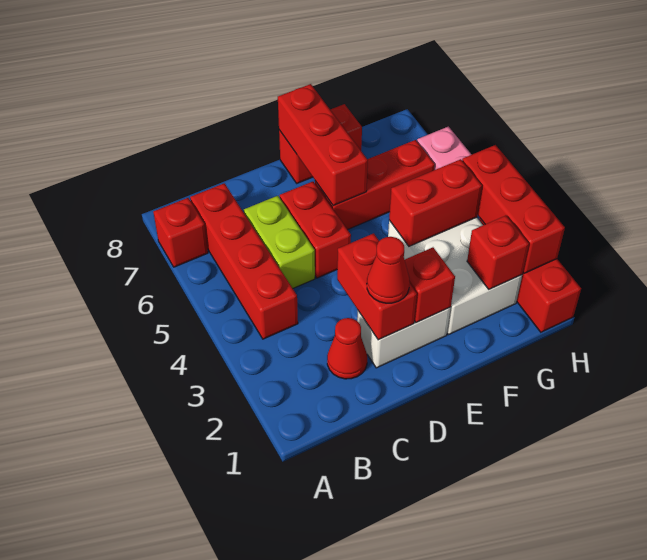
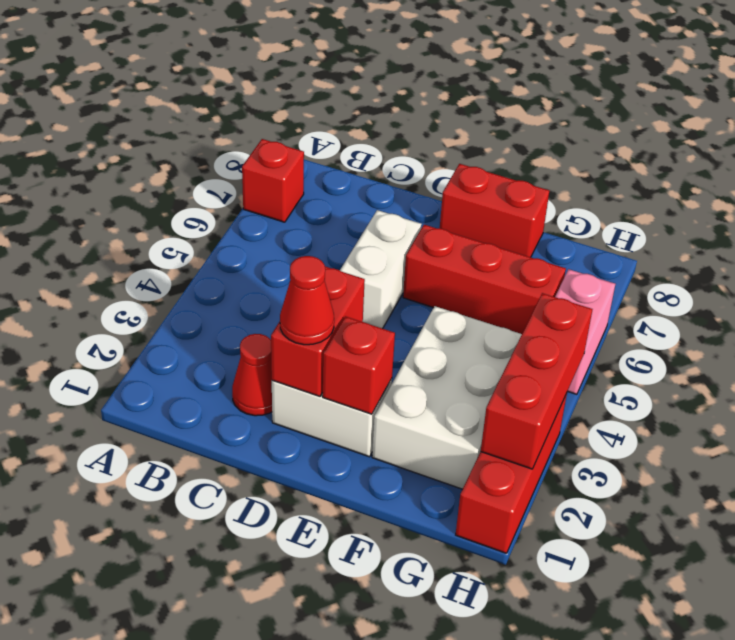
red brick B4:B7 level 1 -> none
lime brick C5:C6 level 1 -> none
red brick D5:D6 level 1 -> white brick D5:D6 level 1
red brick E6:E8 level 2 -> none
red brick F4:G4 level 2 -> none
red brick G2 level 2 -> none

